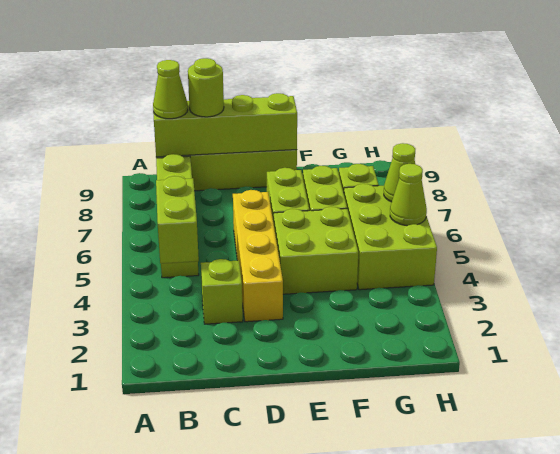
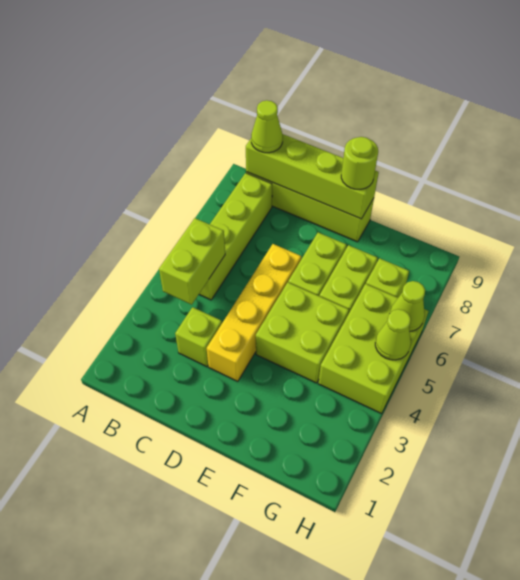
lime round brick C9 level 3 -> lime round brick E9 level 3

